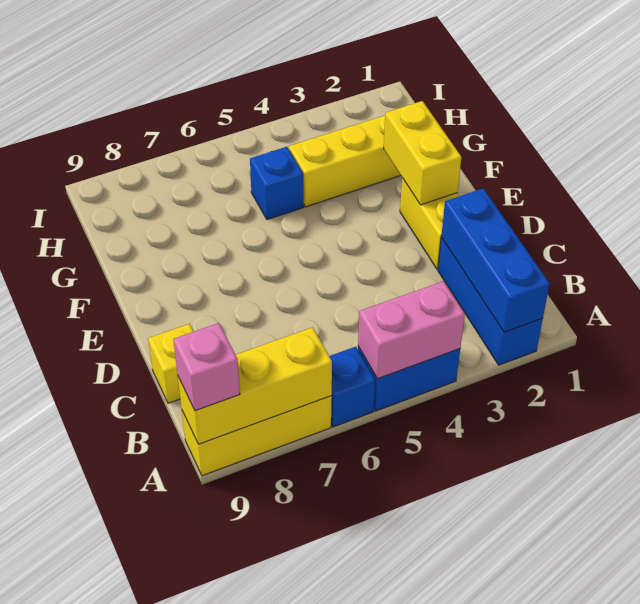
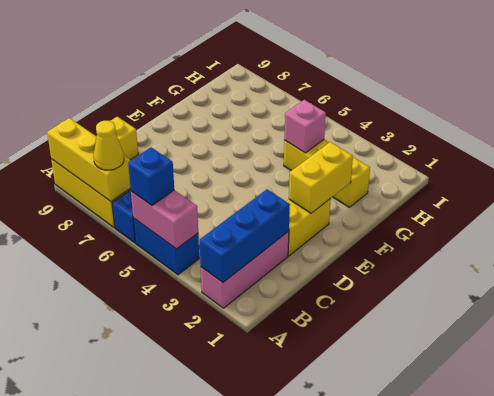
blue brick A2:C2 level 1 -> pink brick A2:C2 level 1
none -> yellow cone A7 level 3
pink brick A9 level 3 -> pink brick G4 level 2
blue brick G5 level 1 -> blue brick A5 level 3

